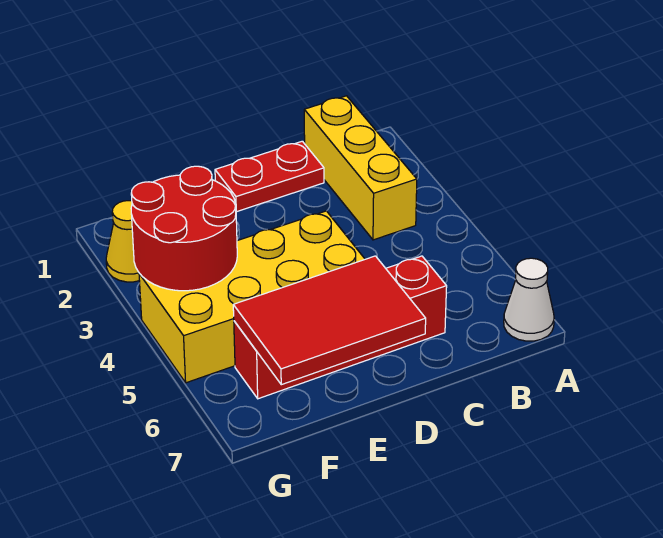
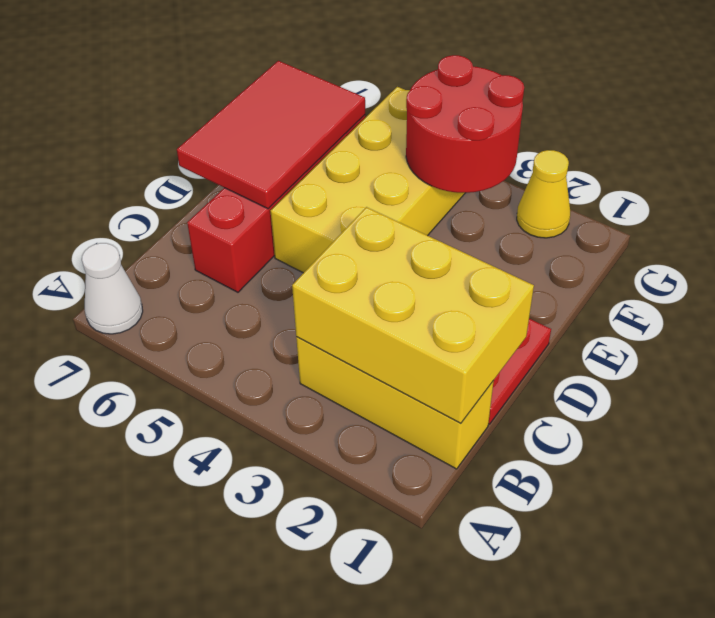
none -> yellow brick B1:C3 level 2

